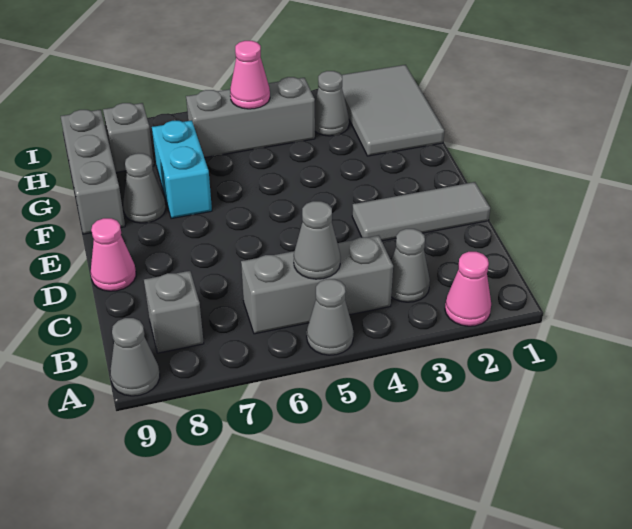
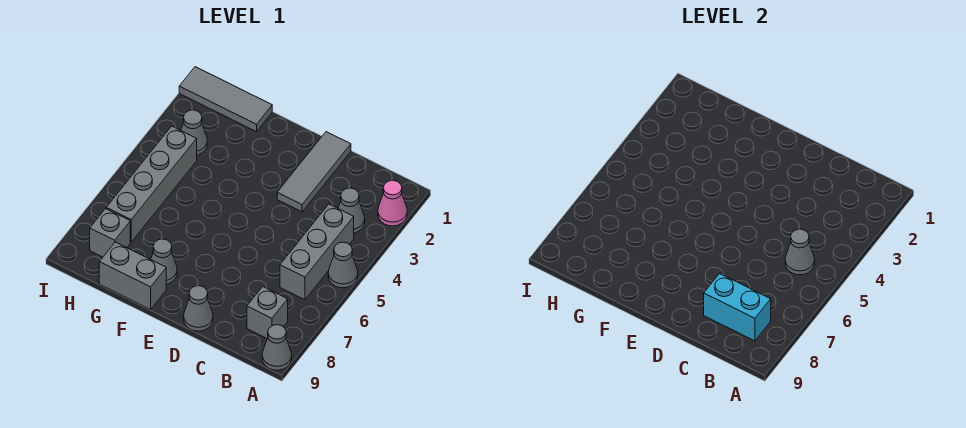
pink cone D9 level 1 -> grey cone D9 level 1
cyan brick F7:G7 level 1 -> cyan brick B8:C8 level 2
grey brick F9:H9 level 1 -> grey brick F9:G9 level 1
grey tile G1:I2 level 1 -> grey tile G1:I1 level 1
grey brick H4:H6 level 1 -> grey brick H4:H7 level 1
pink cone H5 level 2 -> none

